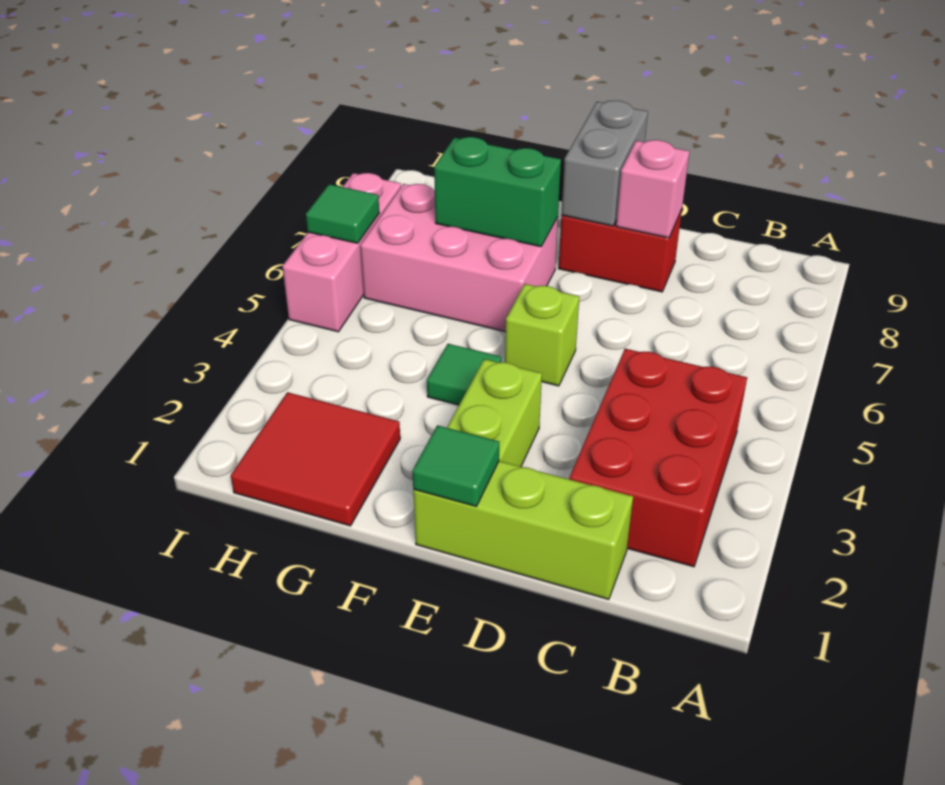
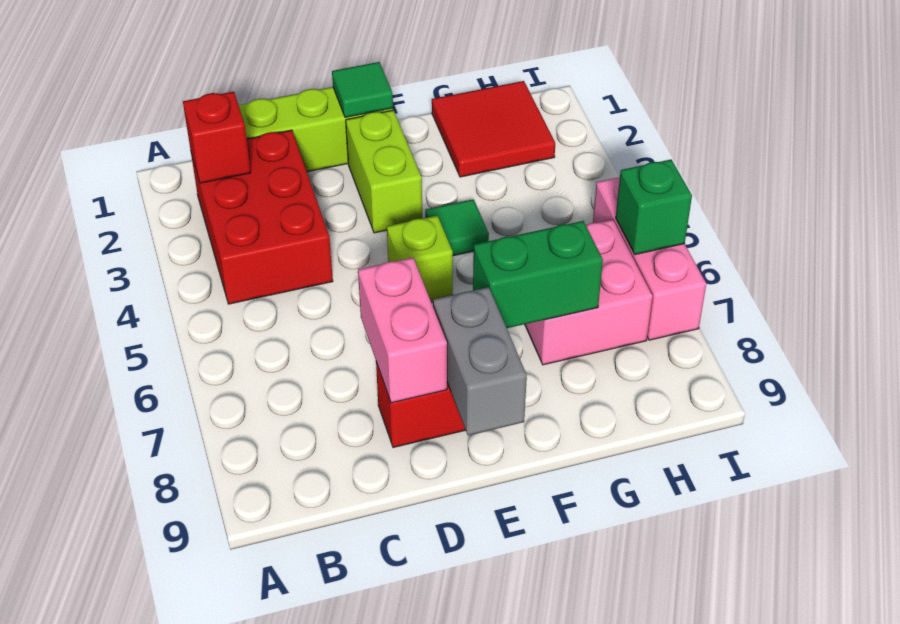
none -> red brick B2 level 2
pink brick D8 level 2 -> pink brick D7:D8 level 2
pink brick F6:H7 level 1 -> pink brick G6:H7 level 1
green tile I6 level 2 -> green brick I6 level 2

